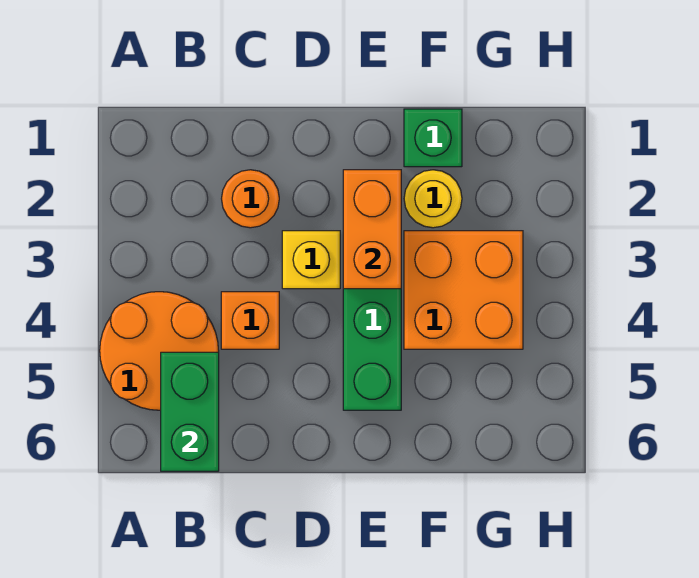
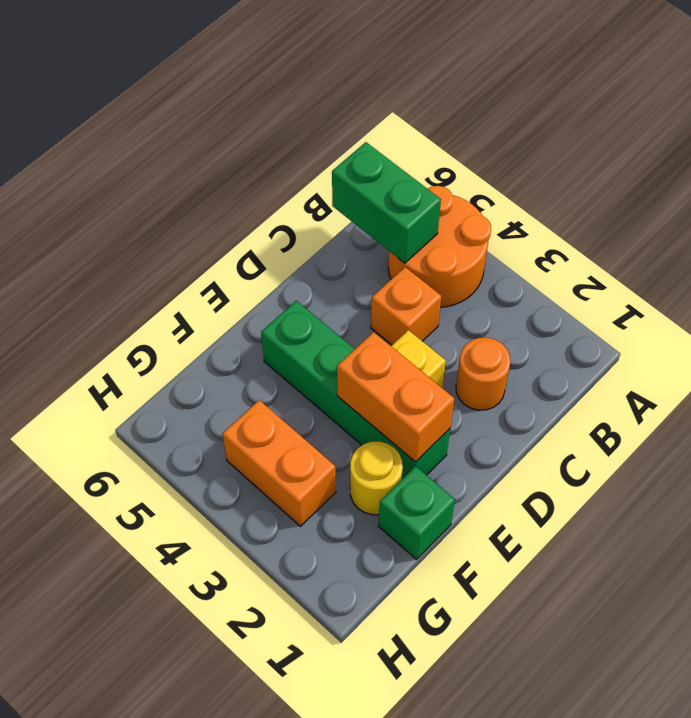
orange brick F3:G4 level 1 -> orange brick G3:G4 level 1

